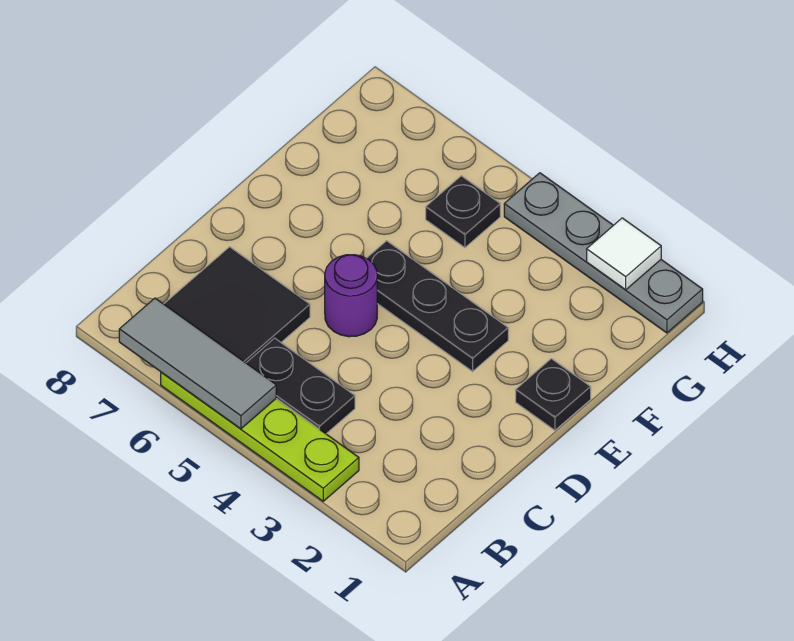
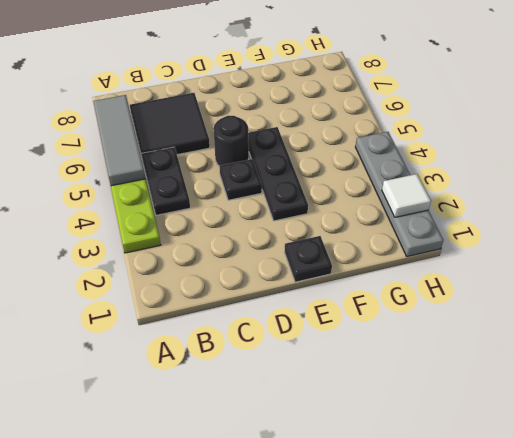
purple round brick D5 level 1 -> black round brick D5 level 1
black plate G5 level 1 -> black plate D4 level 1

